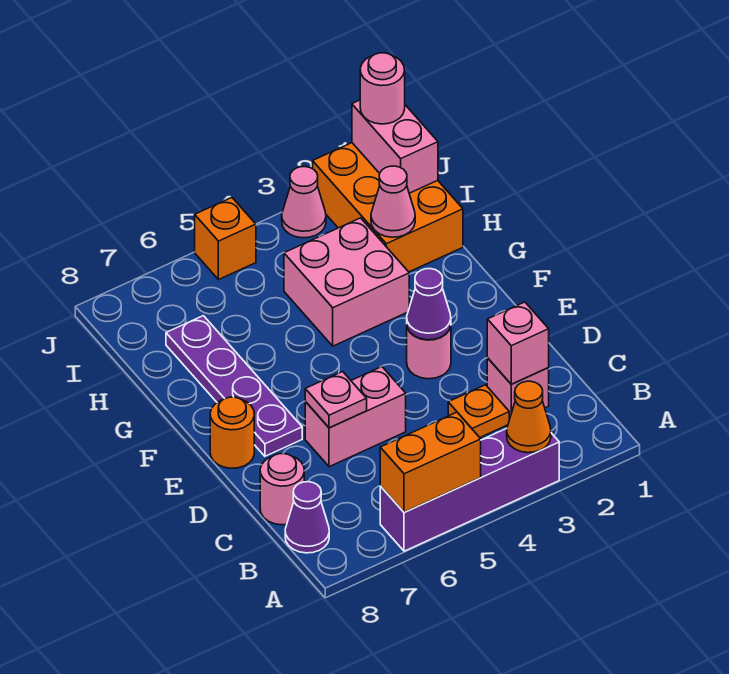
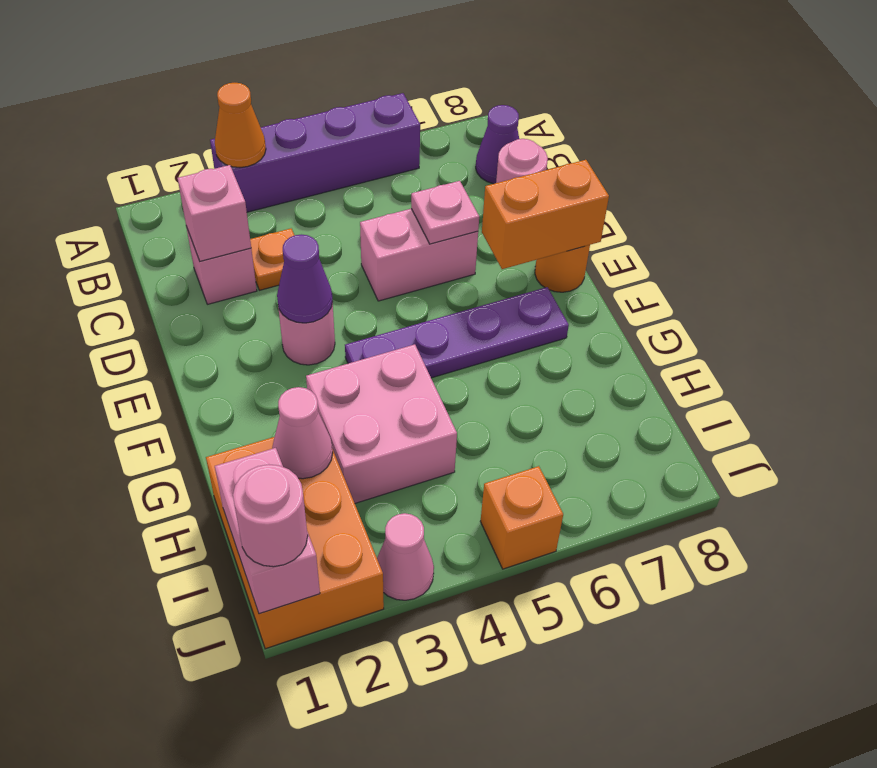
orange brick A5:A6 level 2 -> orange brick E7:E8 level 2
purple plate E7:H7 level 1 -> purple plate F4:F7 level 1

